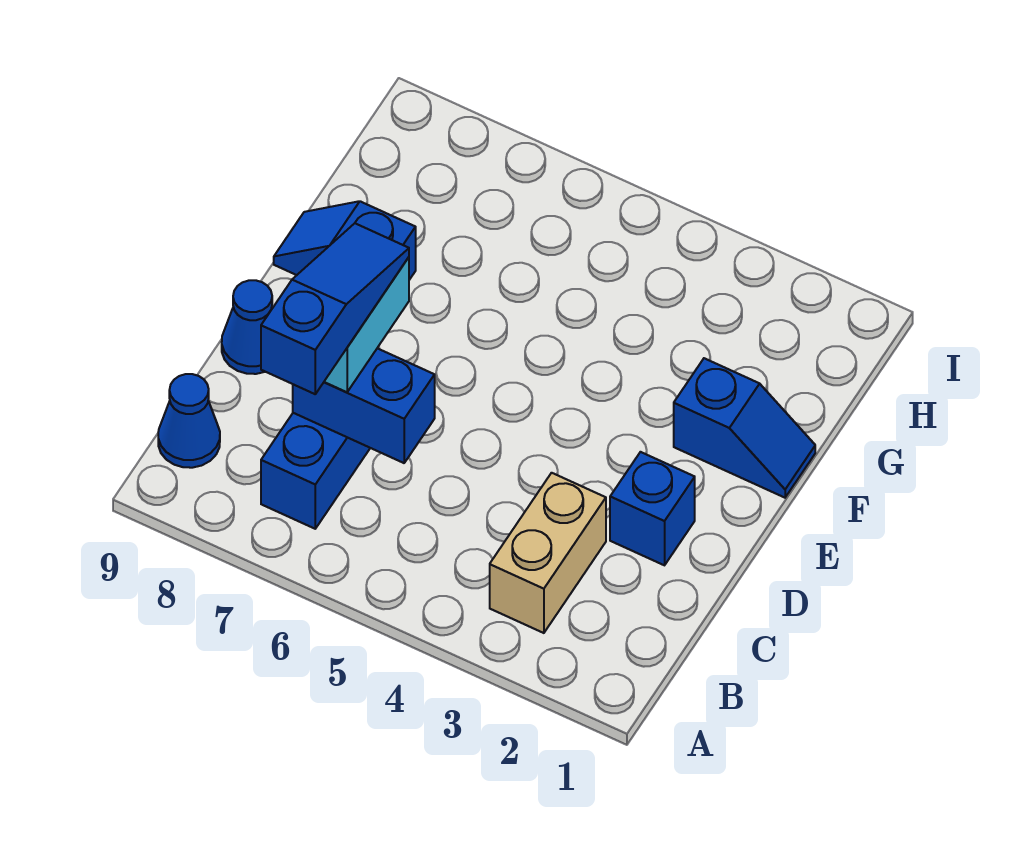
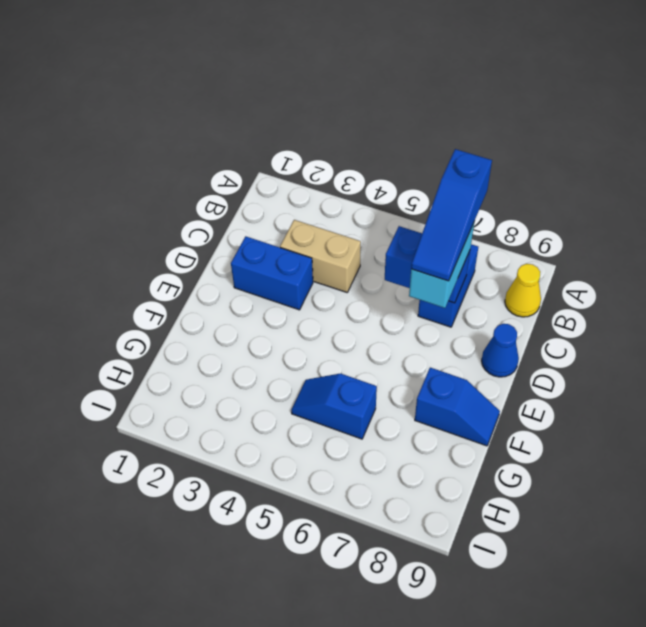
tan brick B3:C3 level 1 -> tan brick C3:C4 level 1
blue cone B9 level 1 -> yellow cone B9 level 1
blue brick D2 level 1 -> blue brick D2:D3 level 1
blue slope F1:F2 level 1 top 2 -> blue slope G5:G6 level 1 top 6

